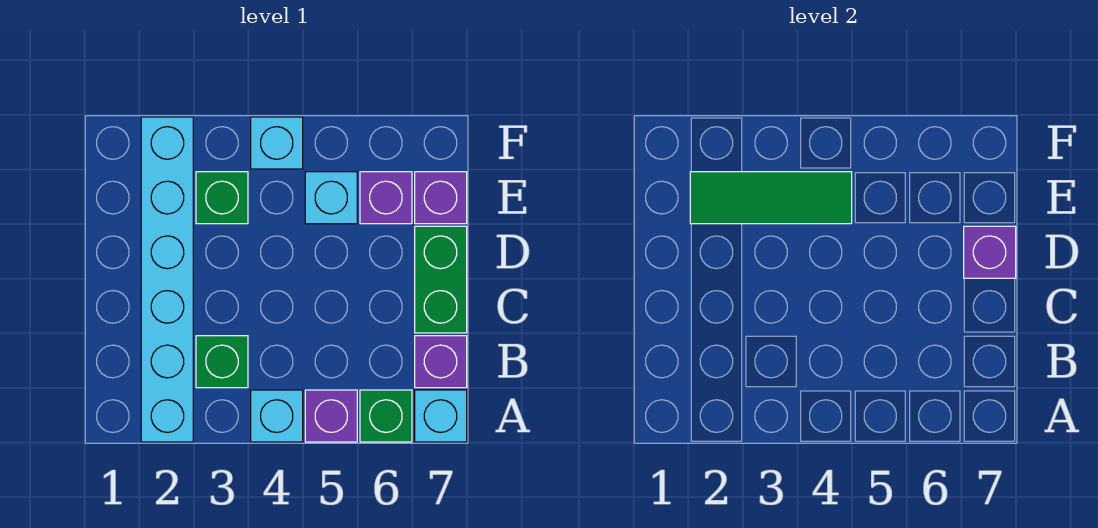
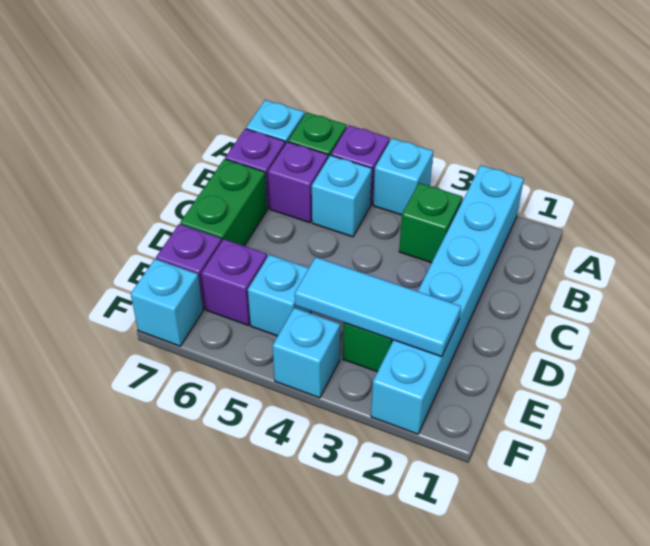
none -> cyan brick B5 level 1
purple brick D7 level 2 -> purple brick B6 level 1
green tile E2:E4 level 2 -> cyan tile E2:E4 level 2
none -> cyan brick F7 level 1

